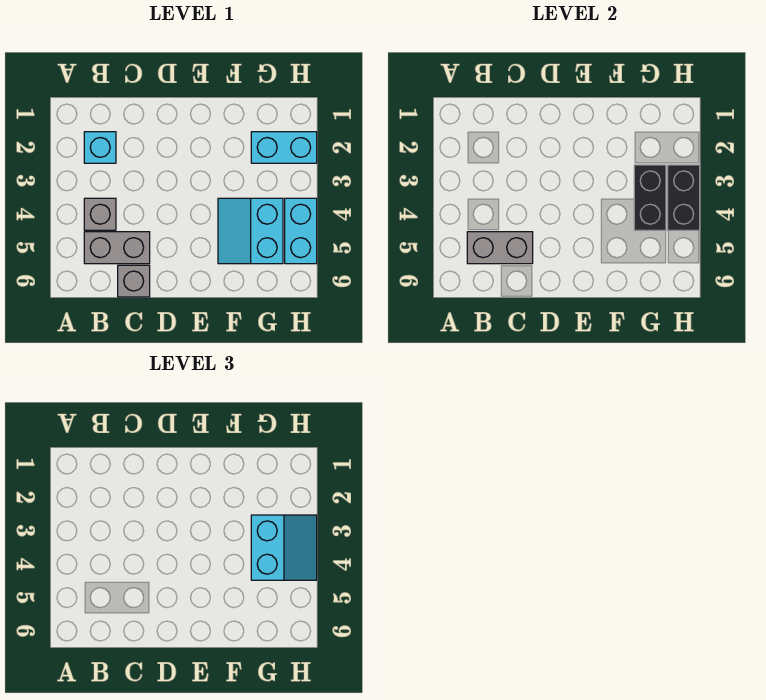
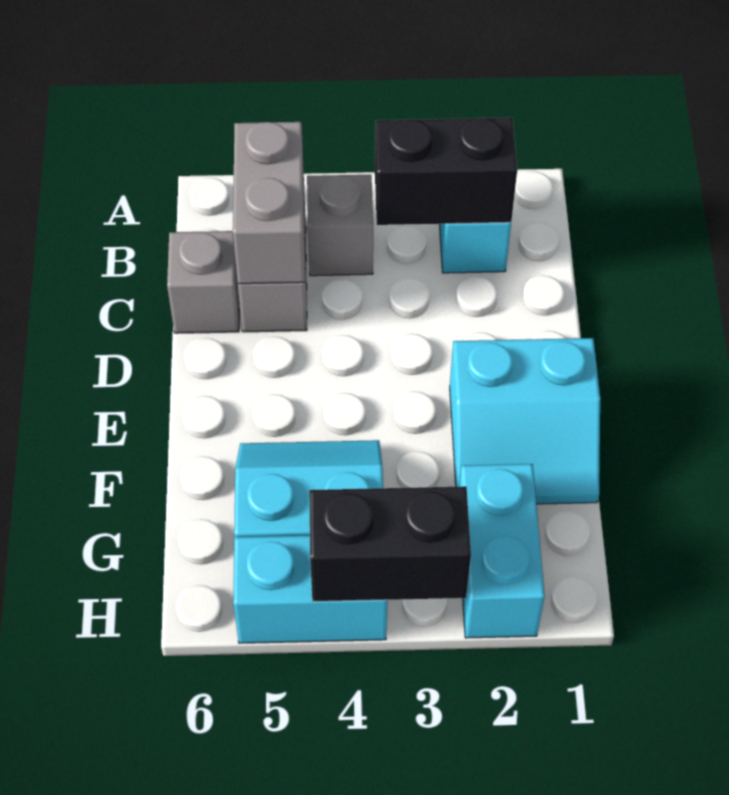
black brick G3:G4 level 2 -> black brick B2:B3 level 2
cyan slope G3:H4 level 3 top G -> cyan slope E1:F2 level 1 top E

